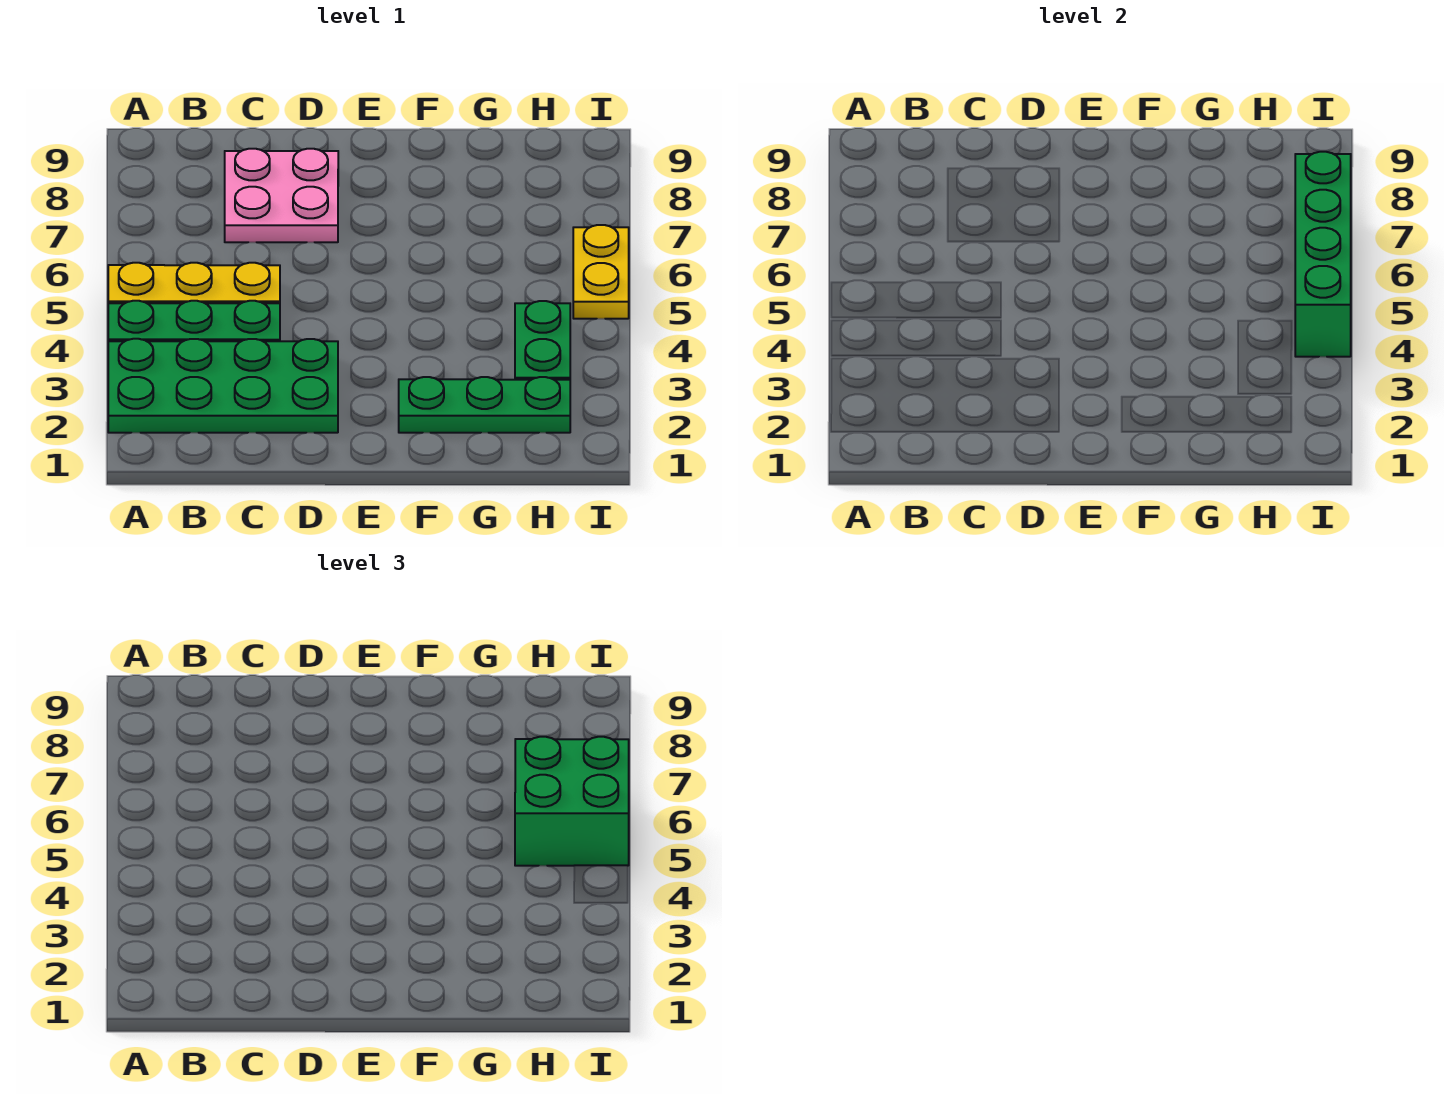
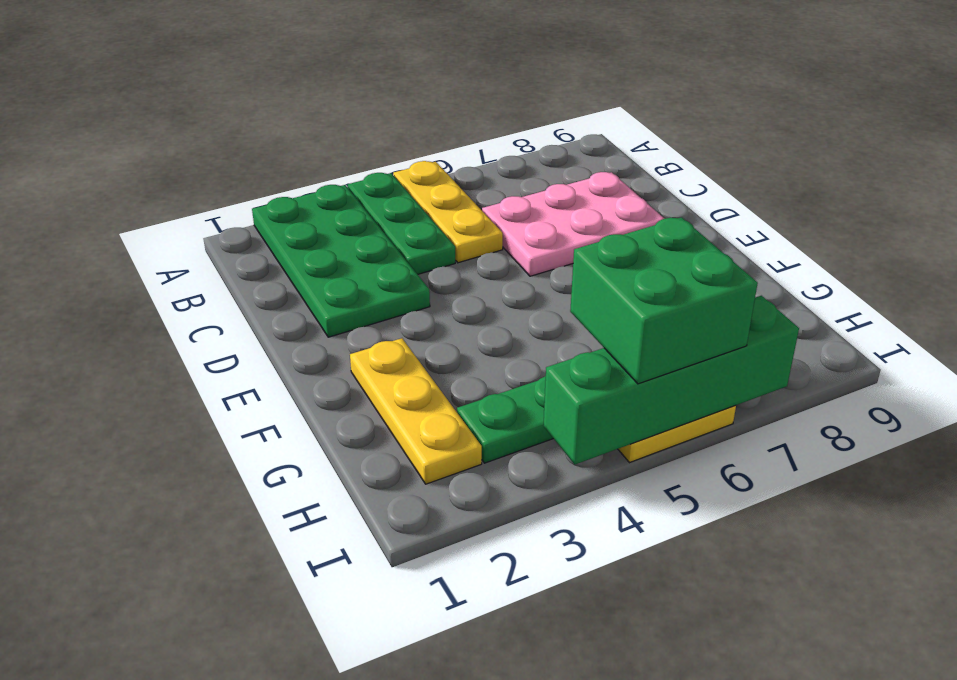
pink plate C7:D8 level 1 -> pink plate C6:D8 level 1
green plate F2:H2 level 1 -> yellow plate F2:H2 level 1

